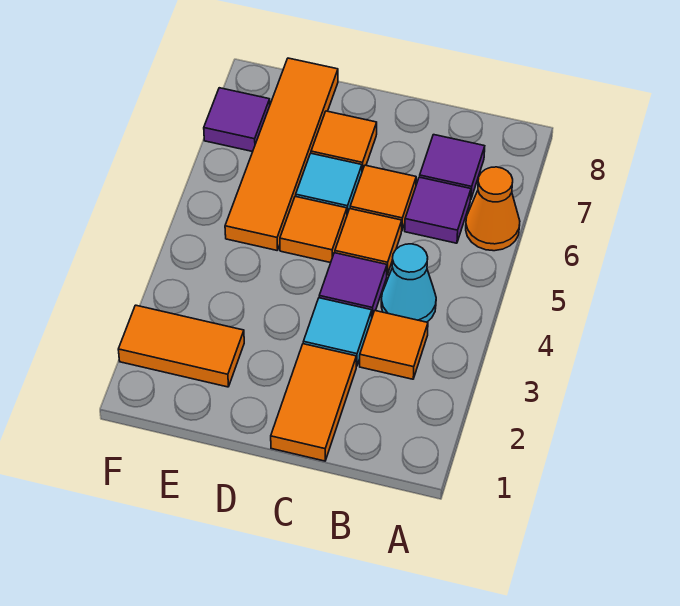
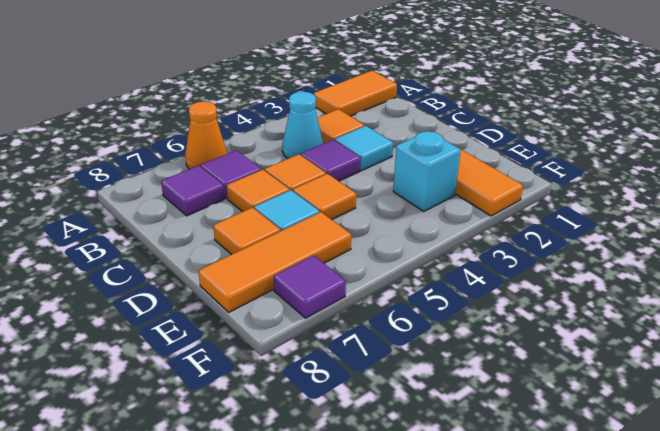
orange tile C1:C2 level 1 -> orange tile A1:A2 level 1
none -> cyan brick E3 level 1
orange tile E5:E8 level 1 -> orange tile E6:E8 level 1

